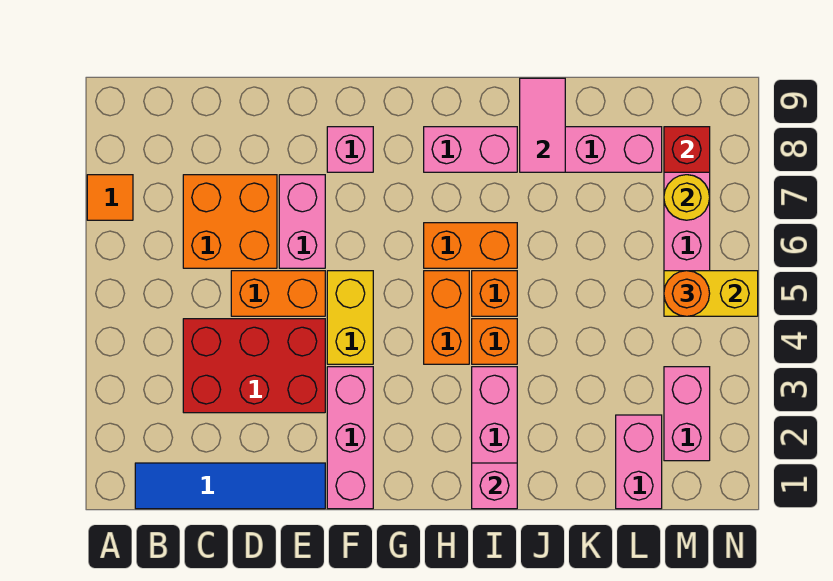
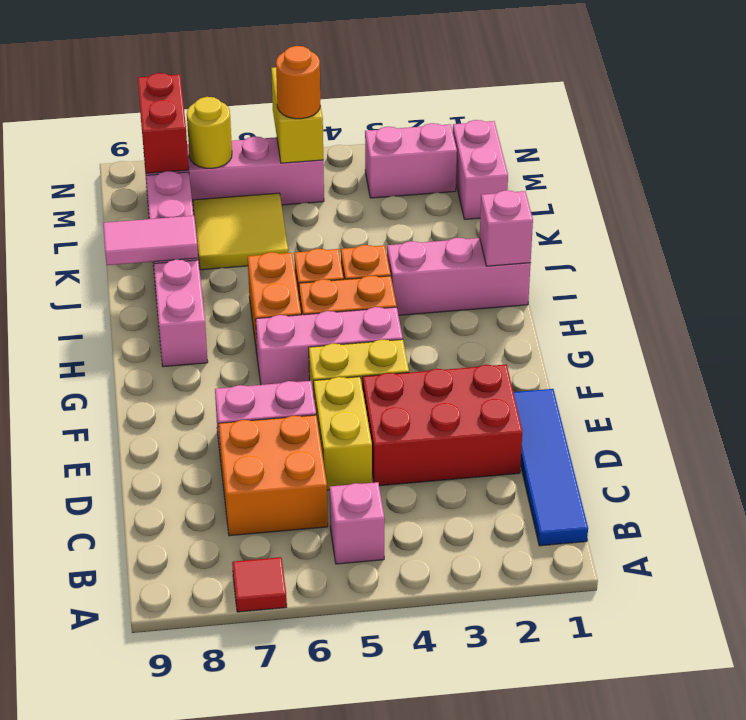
orange tile A7 level 1 -> red tile A7 level 1
red brick C3:E4 level 1 -> red brick D2:E4 level 1
orange brick D5:E5 level 1 -> yellow brick D5:E5 level 1
pink brick F1:F3 level 1 -> pink brick G4:G6 level 1
pink brick F8 level 1 -> pink brick B5 level 1
none -> yellow tile K6:L7 level 1
pink brick L1:L2 level 1 -> pink brick L1:M1 level 1
red brick M8 level 2 -> red brick M8:N8 level 2

